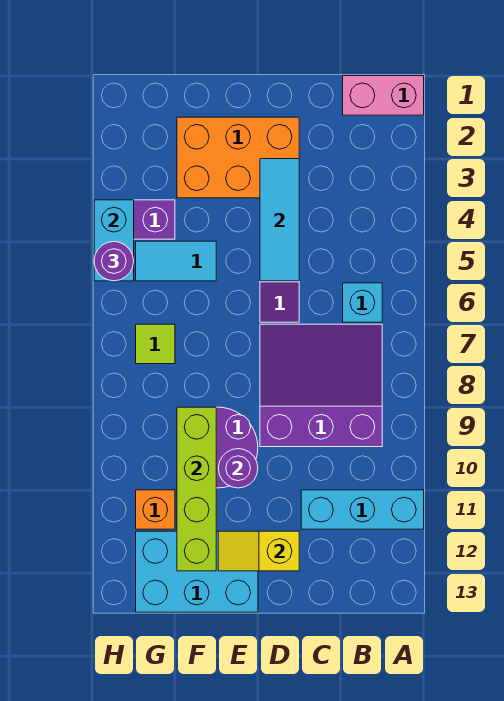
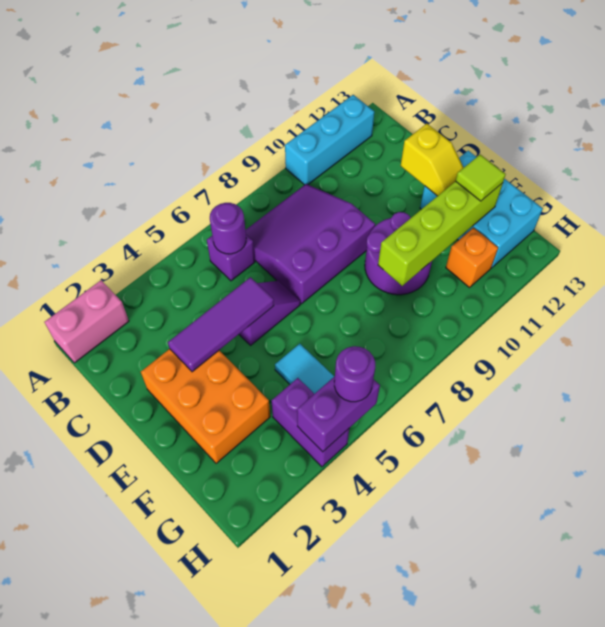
pink brick A1:B1 level 1 -> pink brick A1:A2 level 1
cyan brick A11:C11 level 1 -> cyan brick A10:A12 level 1
cyan brick B6 level 1 -> purple brick B6 level 1
purple slope B7:D9 level 1 top 9 -> purple slope B7:D9 level 1 top D
cyan tile D3:D5 level 2 -> purple tile D3:D5 level 2
purple round brick E10 level 2 -> purple round brick B6 level 2
lime tile G7 level 1 -> lime tile F12 level 3
cyan brick H4:H5 level 2 -> purple brick H4:H5 level 2

